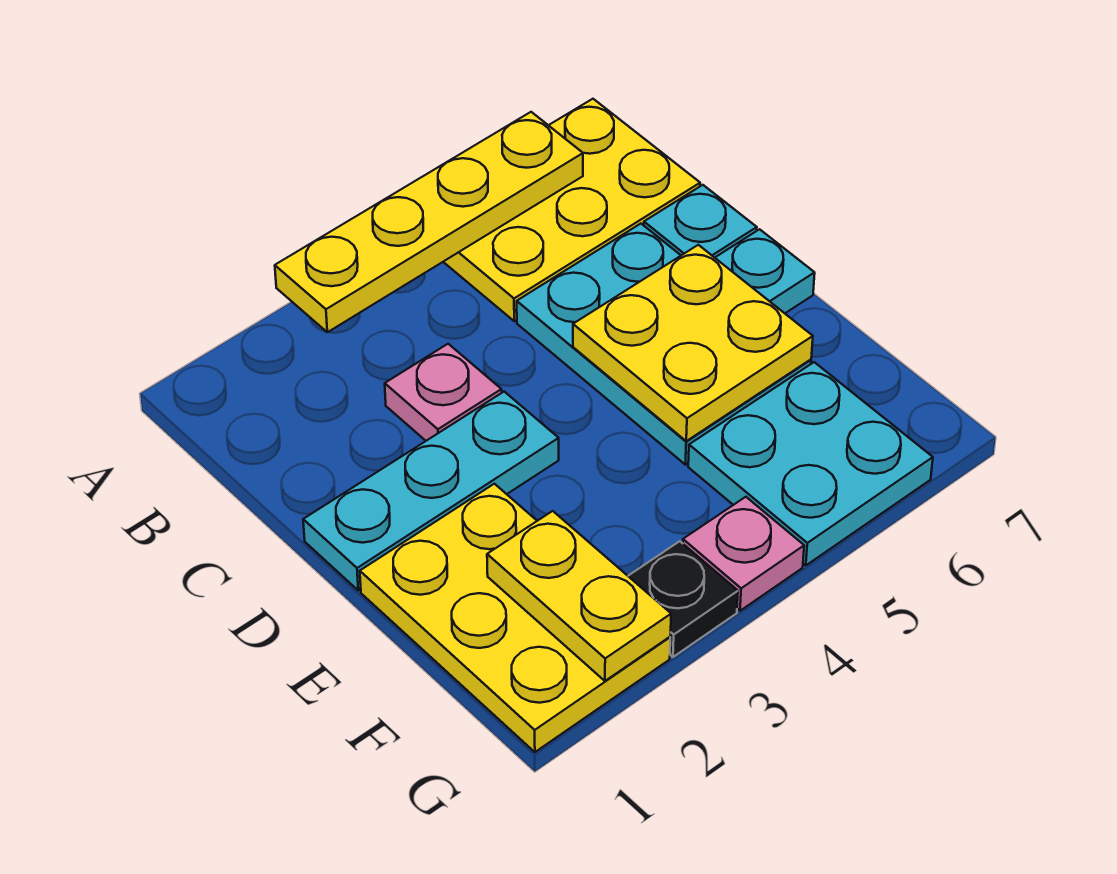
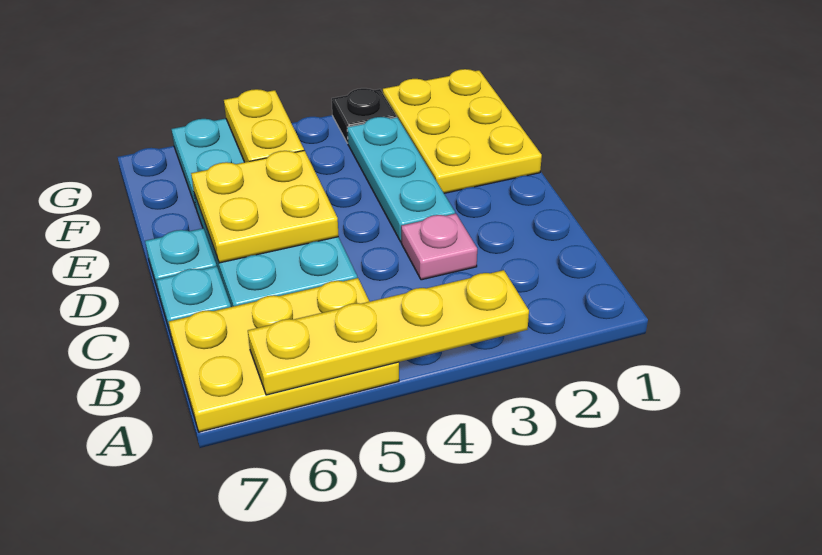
cyan plate D1:D3 level 1 -> cyan plate D3:F3 level 1
yellow plate F2:G2 level 2 -> yellow plate F5:G5 level 2
pink plate G4 level 1 -> none

